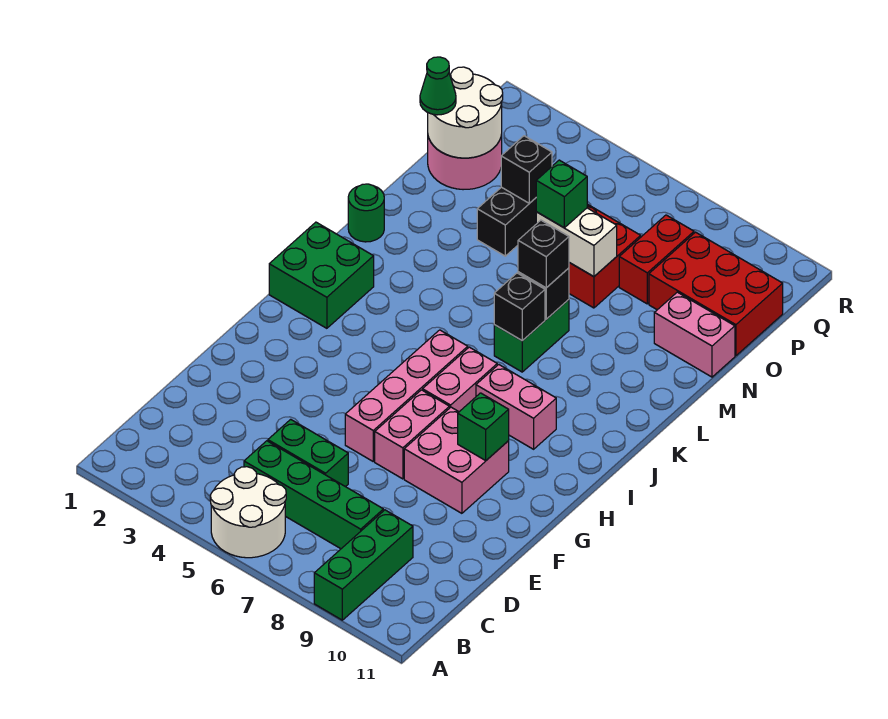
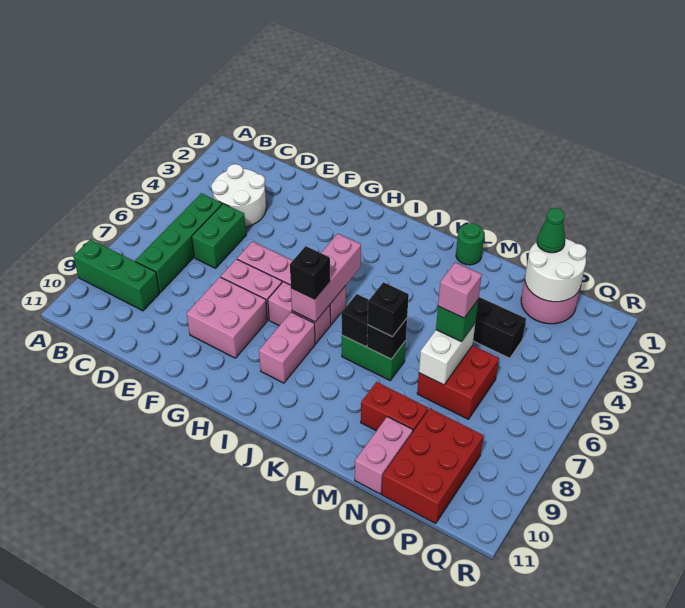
white round brick A5:B6 level 1 -> white round brick C3:D4 level 1
green brick G9 level 2 -> none
green brick I1:J2 level 1 -> none
none -> pink brick I5:I7 level 2
none -> pink brick N6 level 4
black brick O4 level 2 -> black brick I7 level 3
red brick O8:P8 level 1 -> red brick M9:N9 level 1

